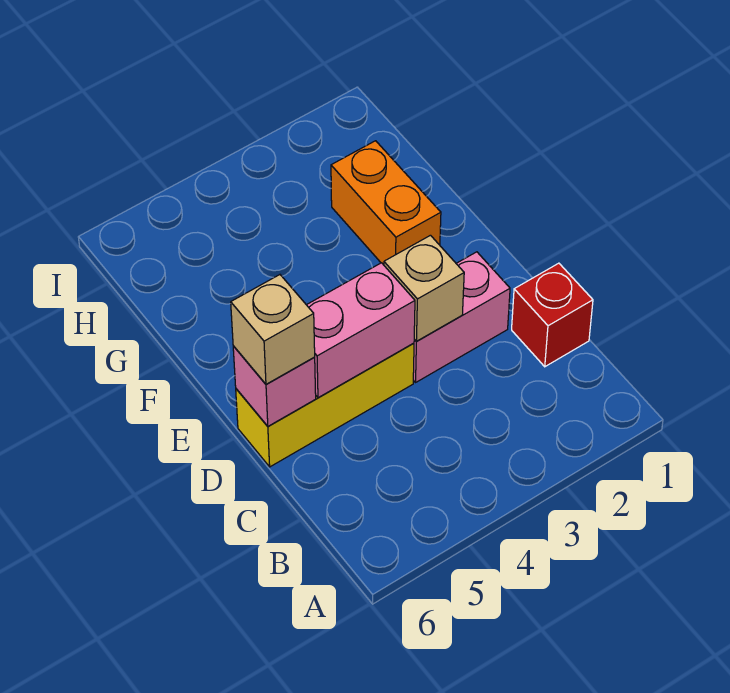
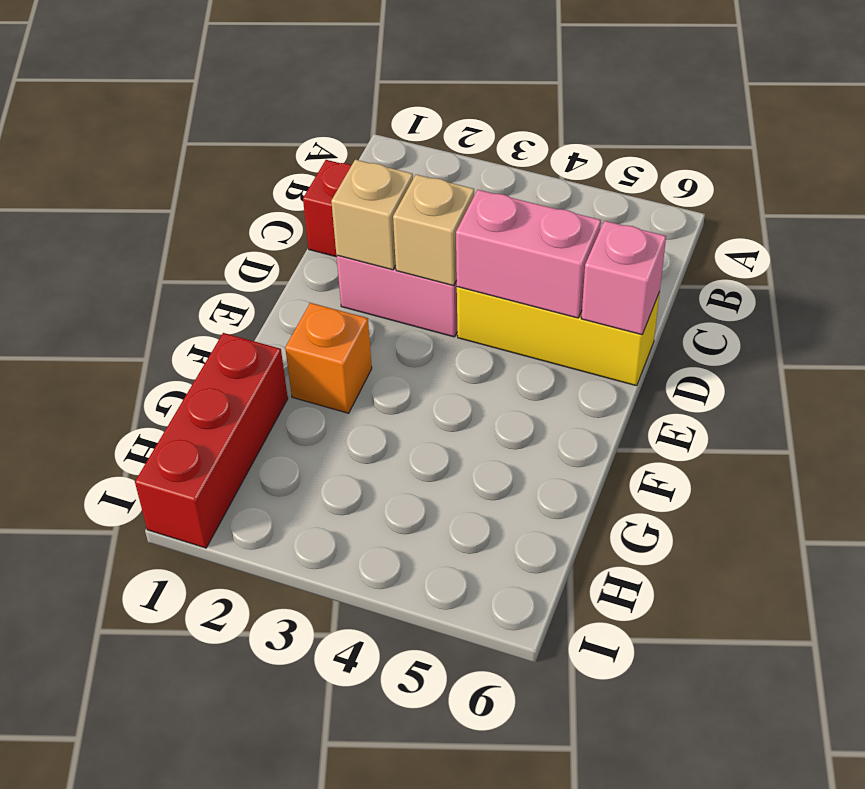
tan brick D6 level 3 -> tan brick D2 level 2
orange brick F2:G2 level 1 -> orange brick F2 level 1
none -> red brick G1:I1 level 1

